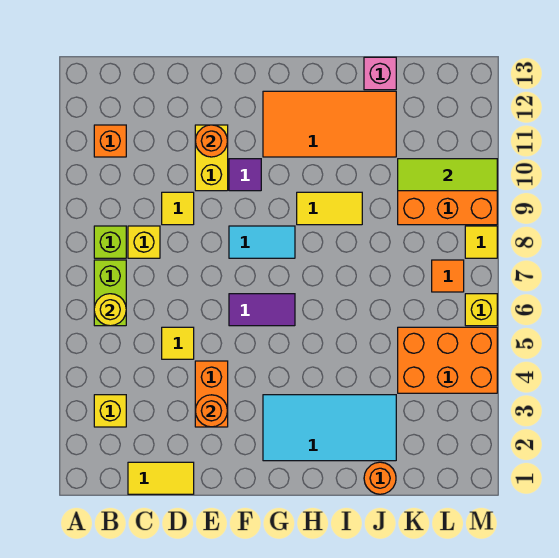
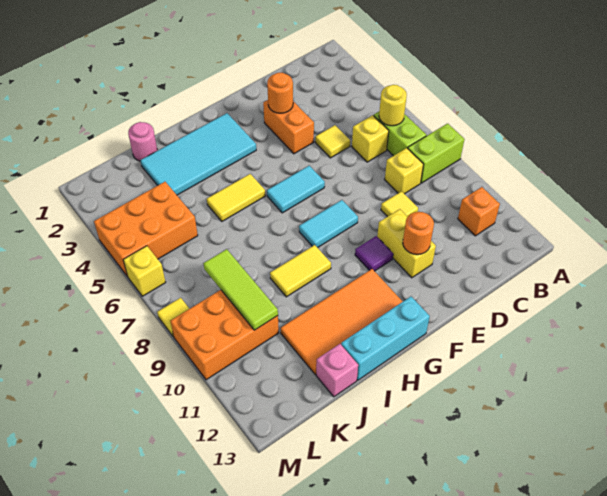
yellow brick B3 level 1 -> yellow brick C6 level 1
lime brick B8 level 1 -> lime brick A8:B8 level 1
yellow tile C1:D1 level 1 -> yellow tile H5:I5 level 1
purple tile F6:G6 level 1 -> cyan tile F6:G6 level 1
none -> cyan brick G13:I13 level 1
orange round brick J1 level 1 -> pink round brick J1 level 1
lime tile K10:M10 level 2 -> lime tile K8:K10 level 2
orange tile L7 level 1 -> none

